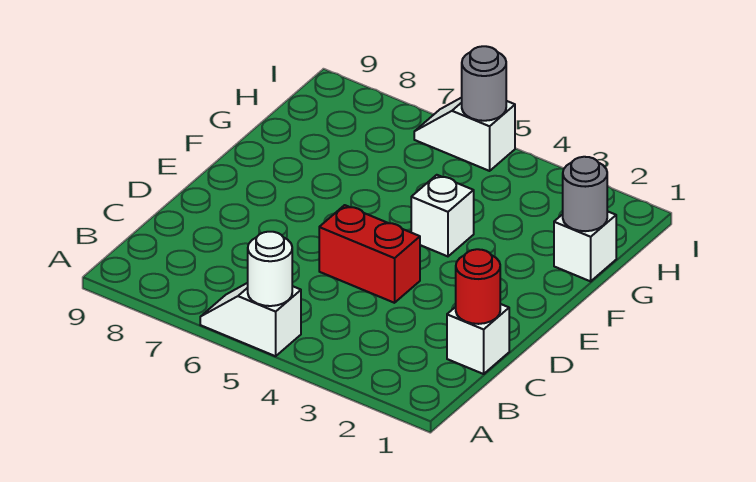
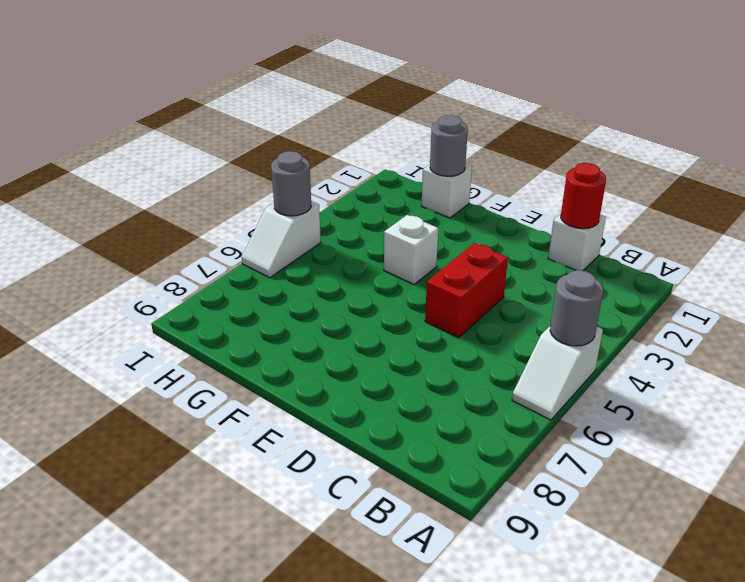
white round brick A5 level 2 -> grey round brick A5 level 2

